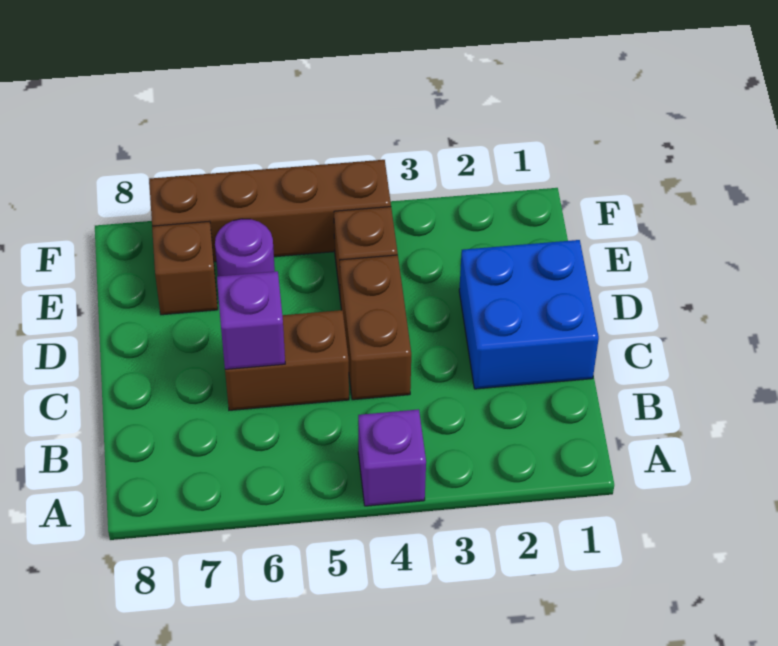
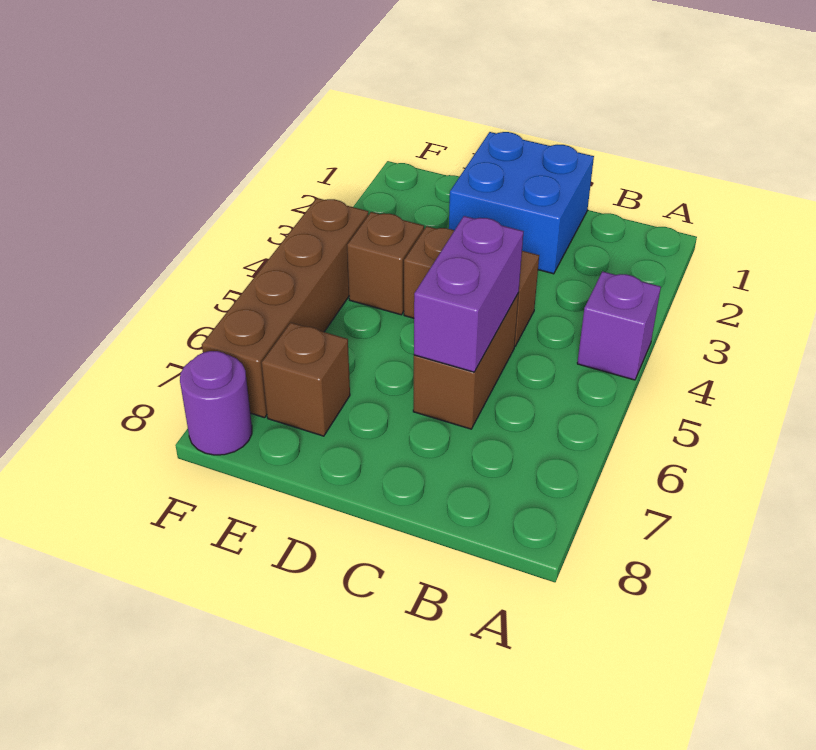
purple brick C6 level 2 -> purple brick C5:C6 level 2
purple round brick E6 level 1 -> purple round brick F8 level 1

